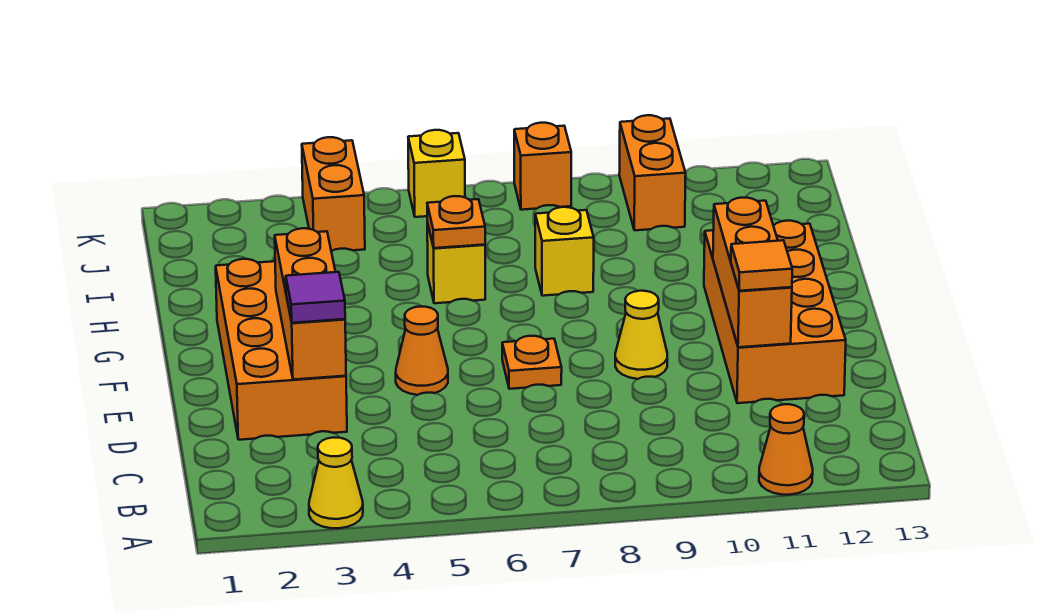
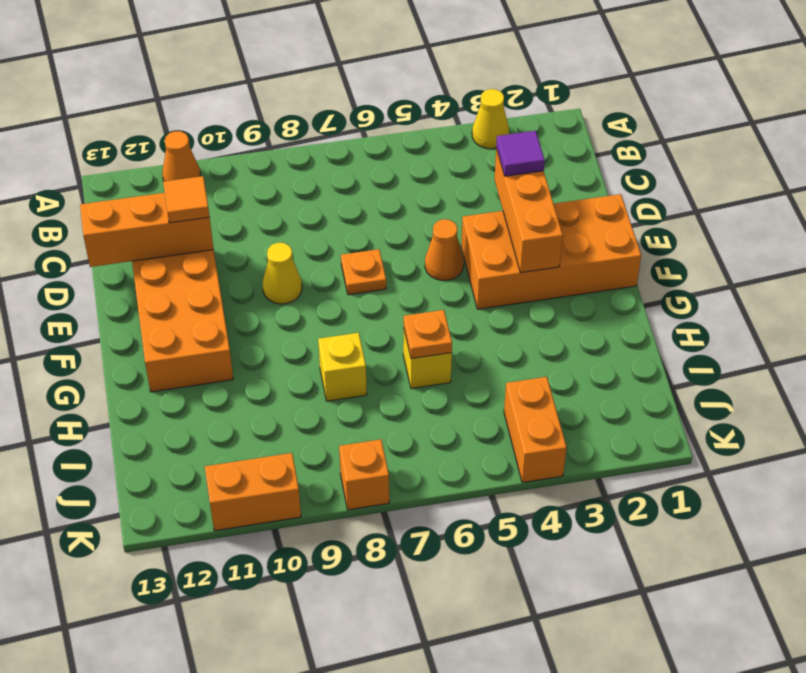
orange brick D2:G3 level 1 -> orange brick E1:F4 level 1
orange brick D11:F11 level 2 -> orange brick D11:D13 level 2
orange brick J10:K10 level 1 -> orange brick K10:K11 level 1
yellow brick K6 level 1 -> none

